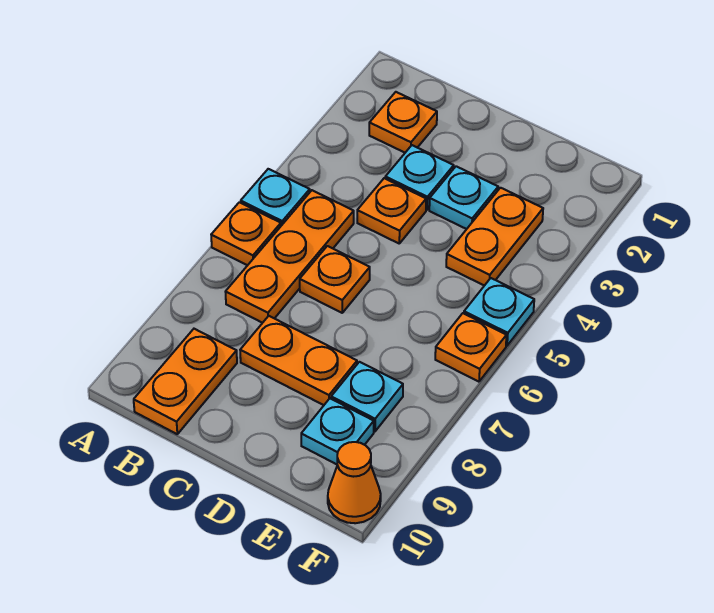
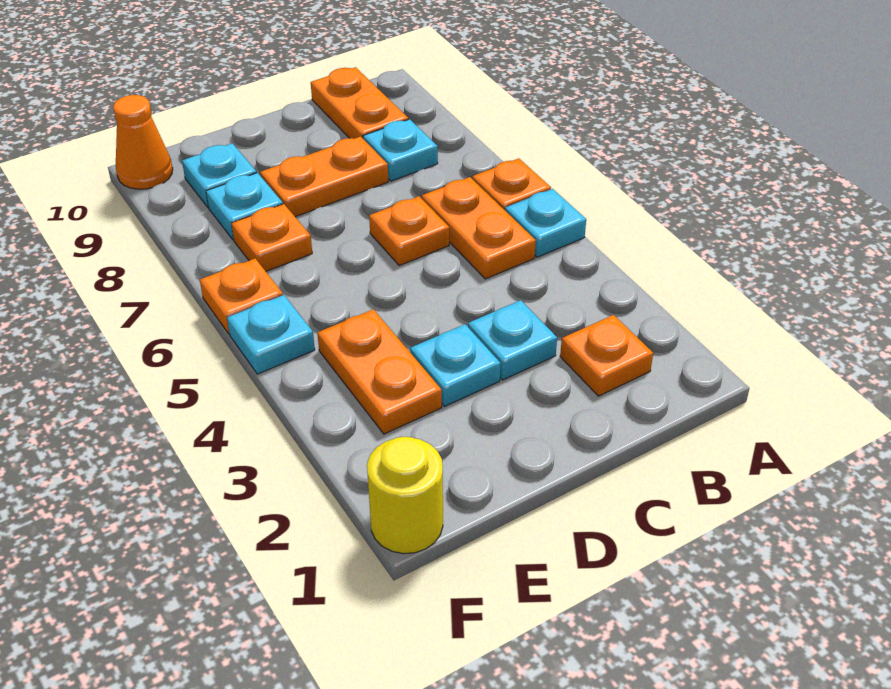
orange plate B5:B7 level 1 -> orange plate B5:B6 level 1
none -> cyan plate B8 level 1
orange plate C4 level 1 -> orange plate E7 level 1
none -> yellow round brick F1 level 1

